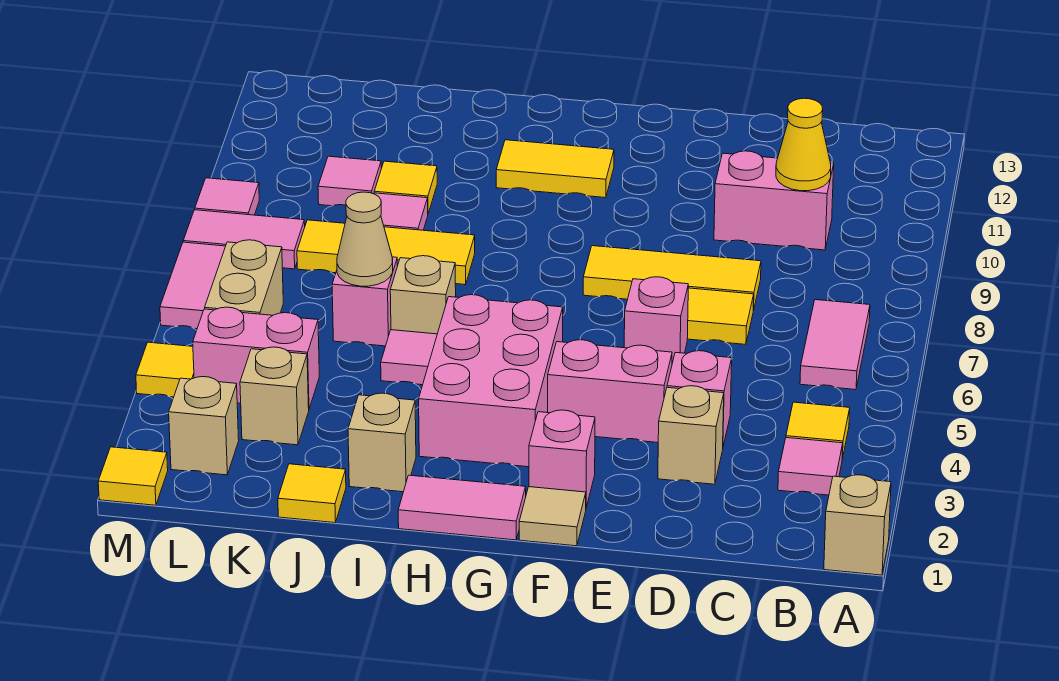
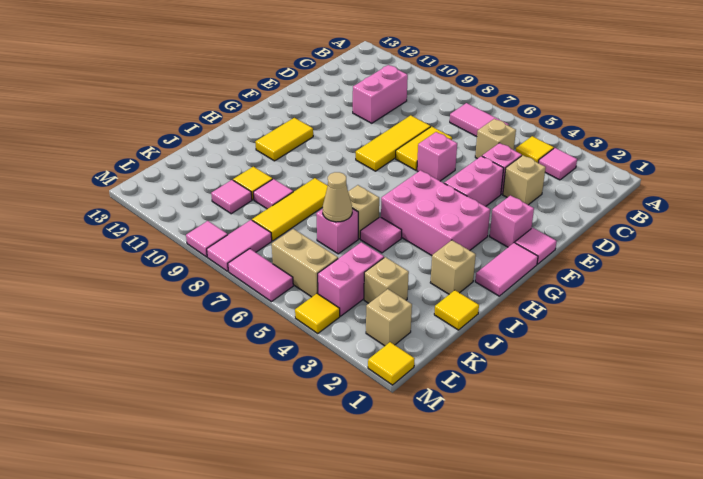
tan brick A1 level 1 -> tan brick C5 level 1
yellow cone C10 level 2 -> none
tan tile F1 level 1 -> pink tile F1 level 1

